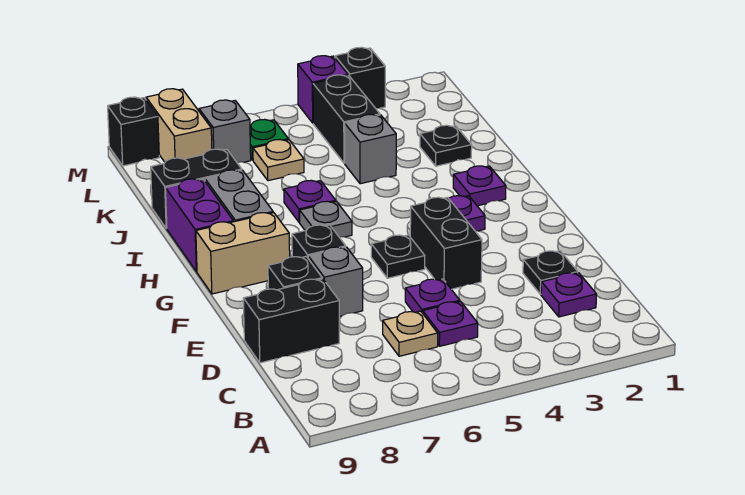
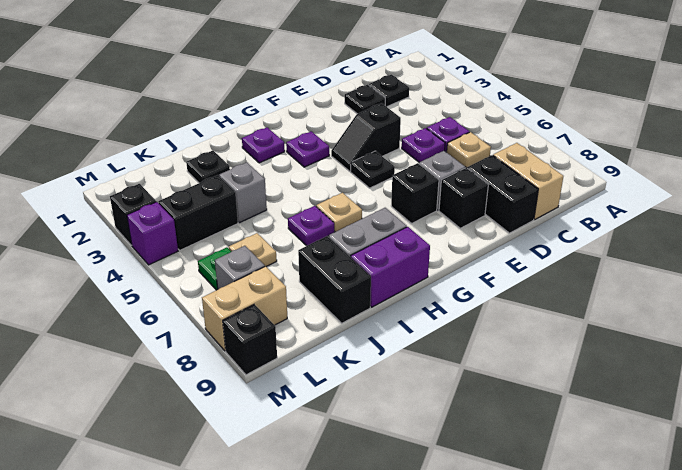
purple plate C2 level 1 -> black plate C2 level 1
black brick E4:F4 level 1 -> black slope E4:F4 level 1 top E
tan brick G8:G9 level 1 -> tan brick C8:C9 level 1
grey plate H6 level 1 -> tan plate H6 level 1

